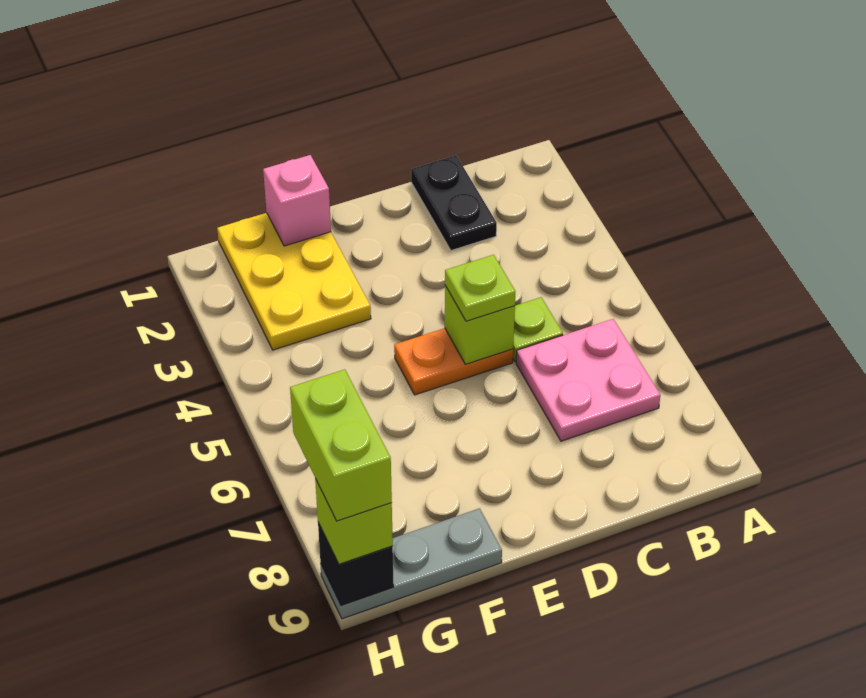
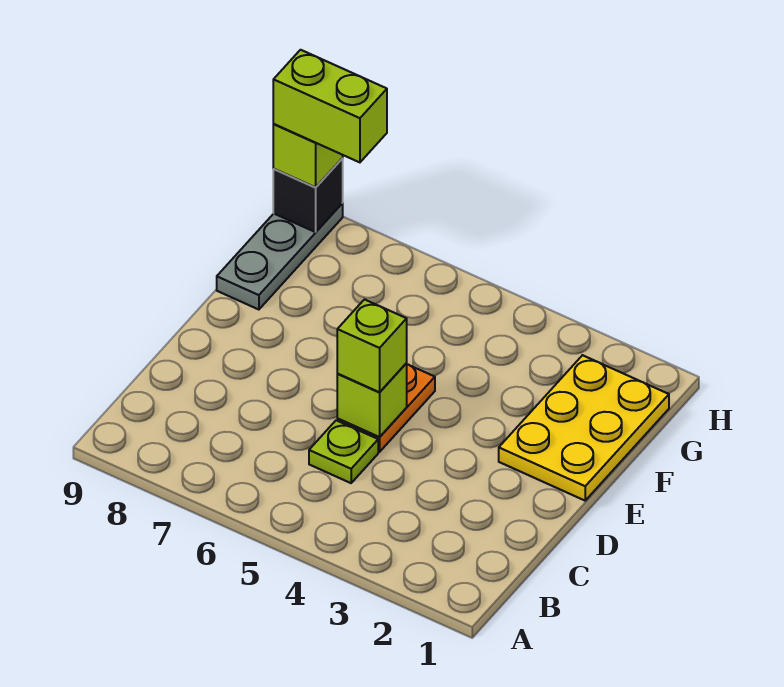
pink plate B6:C7 level 1 -> none
black plate C1:C2 level 1 -> none
lime plate D5 level 3 -> lime brick D5 level 3
yellow plate F1:G3 level 1 -> yellow plate E1:G2 level 1
pink brick F1 level 2 -> none

